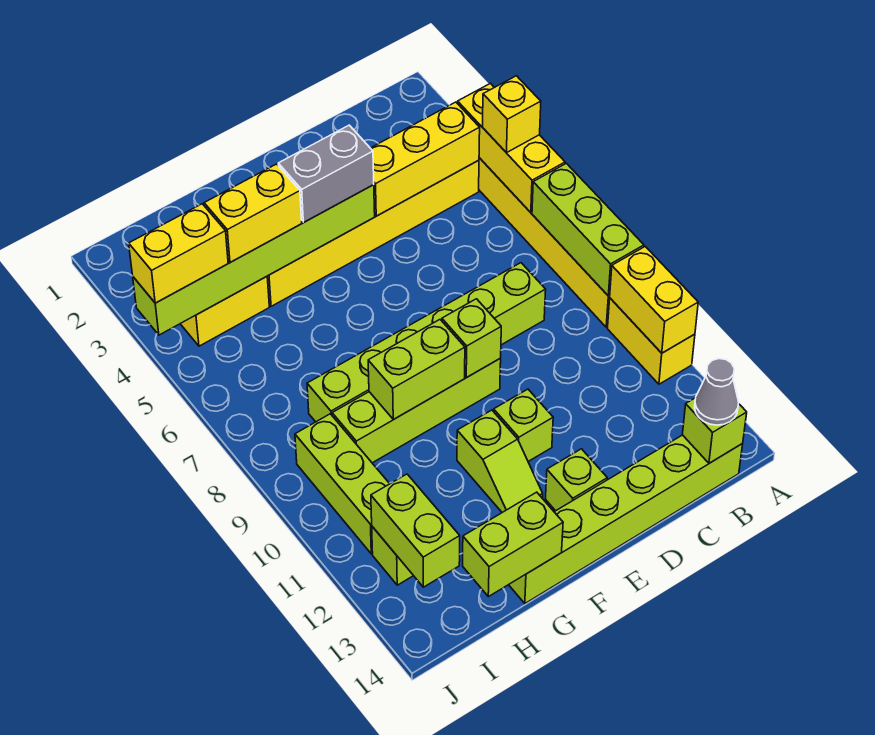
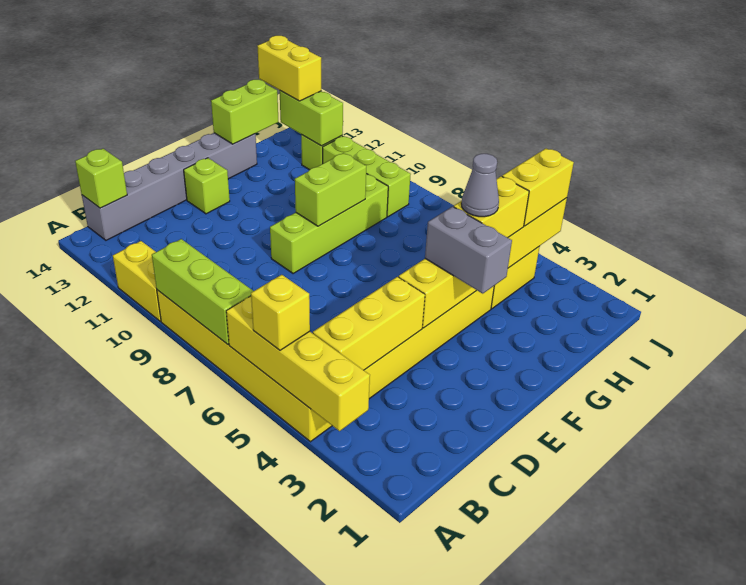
yellow brick A4:A6 level 2 -> yellow brick A3:A6 level 2
yellow brick A10:A11 level 2 -> yellow brick I13:I14 level 3
lime brick B14:G14 level 1 -> grey brick B14:G14 level 1
grey cone B14 level 3 -> grey cone G4 level 4
lime brick C8:H8 level 1 -> none
lime brick E4:J4 level 2 -> yellow brick E4:J4 level 2
grey brick E4:F4 level 3 -> grey brick F3:F4 level 3
lime brick E9 level 2 -> none
lime brick E11 level 1 -> none
lime slope F11:F12 level 1 top 11 -> none

